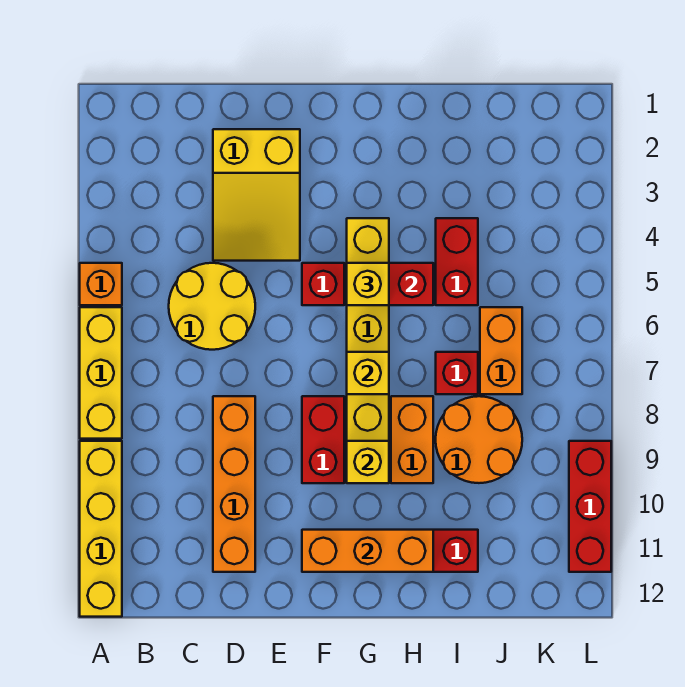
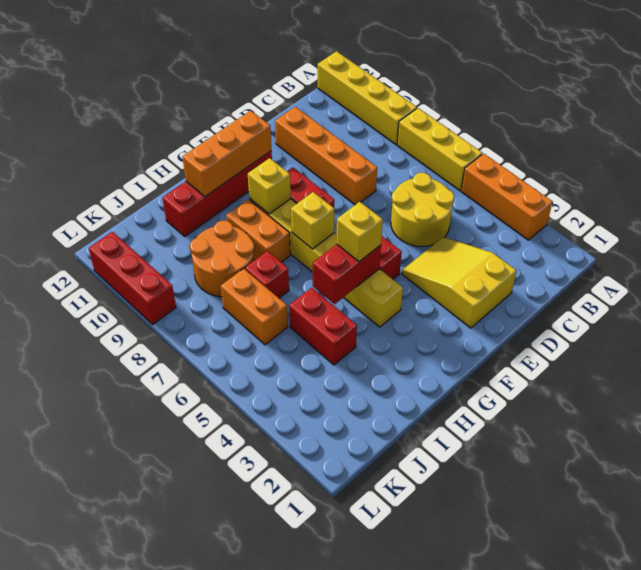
orange brick A5 level 1 -> orange brick A3:A5 level 1

